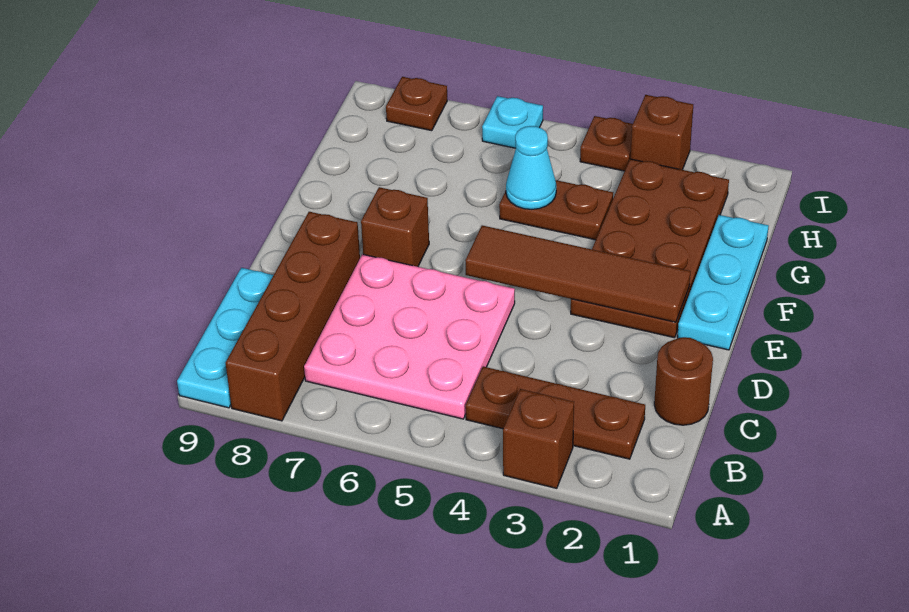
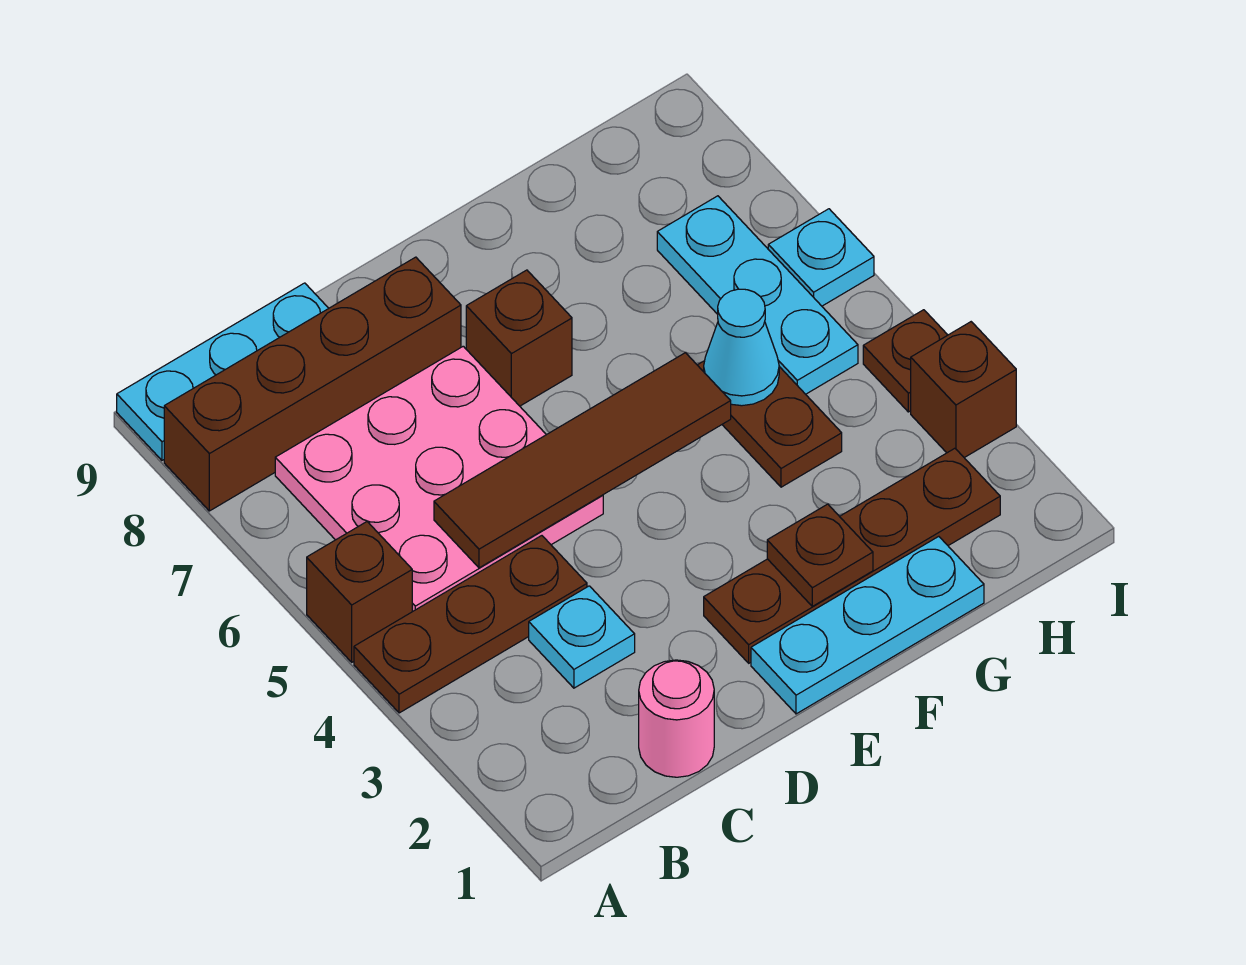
brown brick A3 level 1 -> brown brick A5 level 1
brown plate B2:B4 level 1 -> brown plate A4:C4 level 1
brown round brick C1 level 1 -> pink round brick C1 level 1
none -> cyan plate C3 level 1
brown plate E2:H3 level 1 -> brown plate E2:H2 level 1
brown tile E2:E5 level 2 -> brown tile C5:F5 level 2
none -> cyan plate H5:H7 level 1
brown plate I8 level 1 -> brown plate F2 level 2

